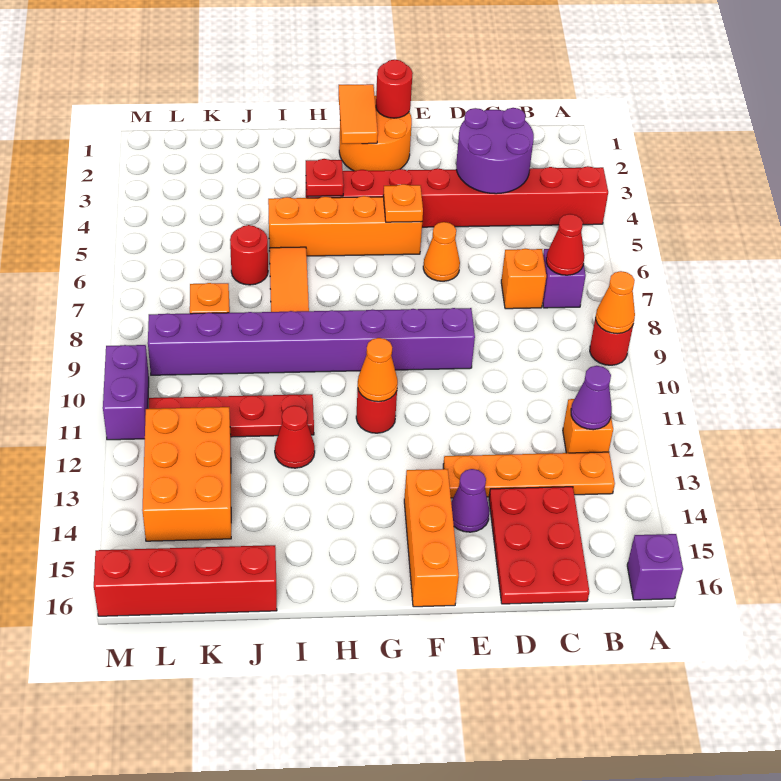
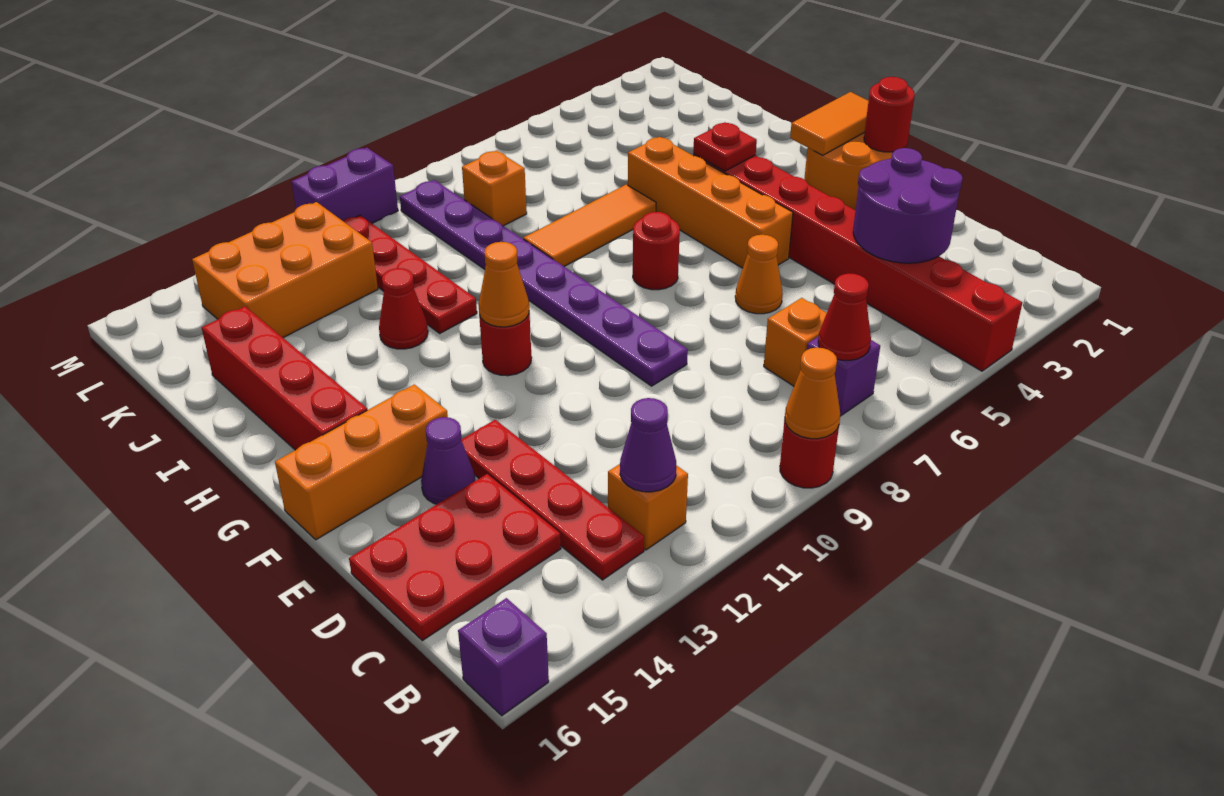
orange plate B13:E13 level 1 -> red plate B13:E13 level 1
purple brick E9:L9 level 1 -> purple plate E9:L9 level 1
orange plate F5 level 2 -> none
red round brick J6 level 1 -> red round brick G7 level 1
red brick J16:M16 level 1 -> red brick G15:J15 level 1

